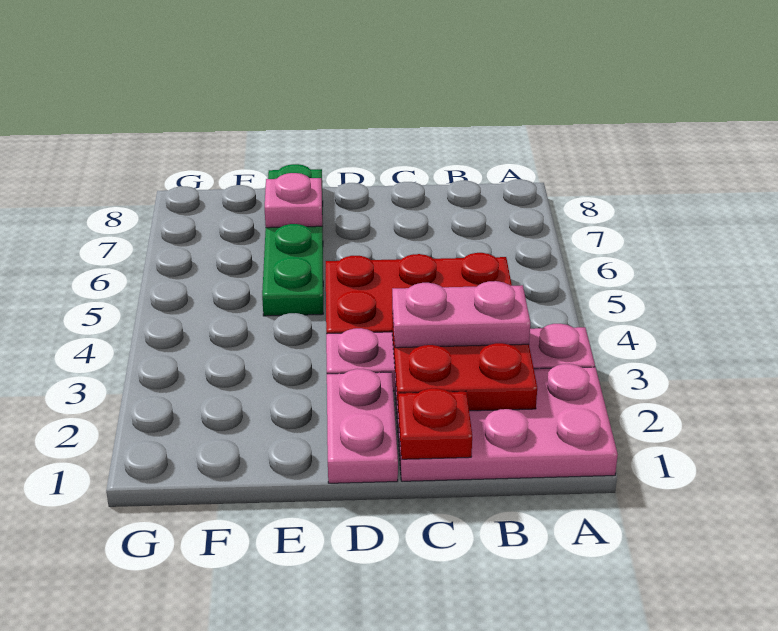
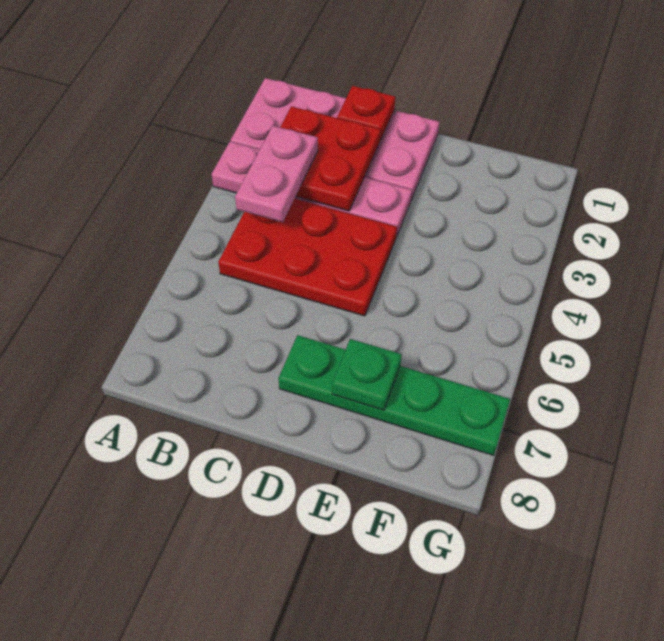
pink plate B3:C3 level 3 -> pink plate B3:B4 level 3
green plate E5:E8 level 1 -> green plate D7:G7 level 1
pink plate E7 level 2 -> green plate E7 level 2

